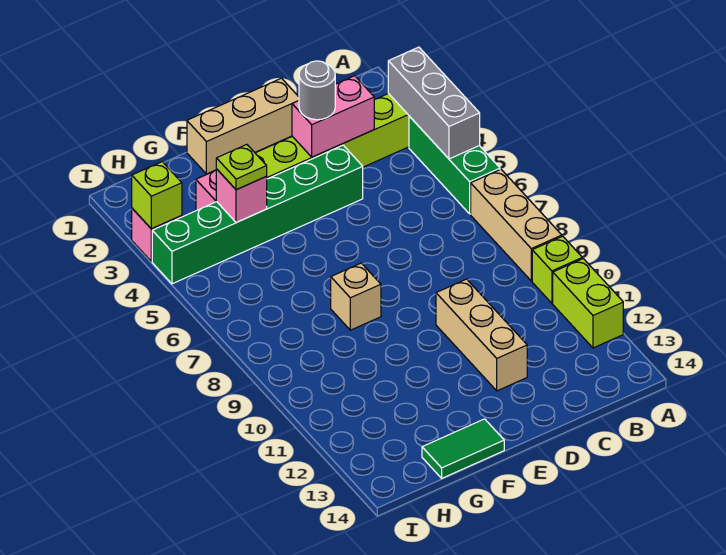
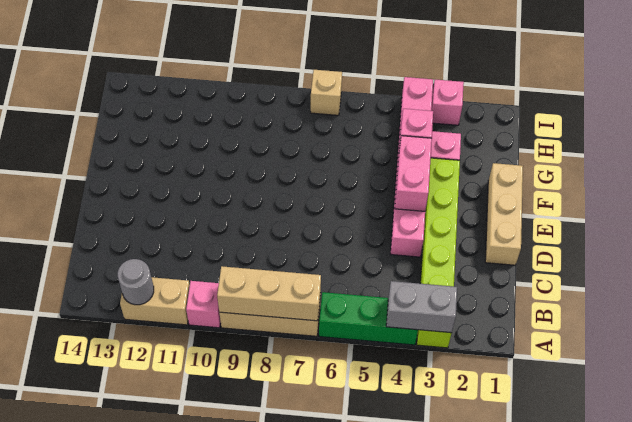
grey brick A3:A5 level 2 -> grey brick A3:A4 level 2
lime brick A10 level 1 -> pink brick A10 level 1
lime brick A11:A12 level 1 -> tan brick A11:A12 level 1
pink brick C3:D3 level 2 -> pink brick E4:F4 level 2
grey round brick D3 level 3 -> grey round brick A12 level 2
green brick D4:I4 level 1 -> pink brick D4:I4 level 1
tan brick D10:D12 level 1 -> tan brick A7:A9 level 2
tan brick F8 level 1 -> tan brick I7 level 1
green tile F14:G14 level 1 -> none
lime plate G4 level 3 -> none
lime brick I3 level 2 -> none

